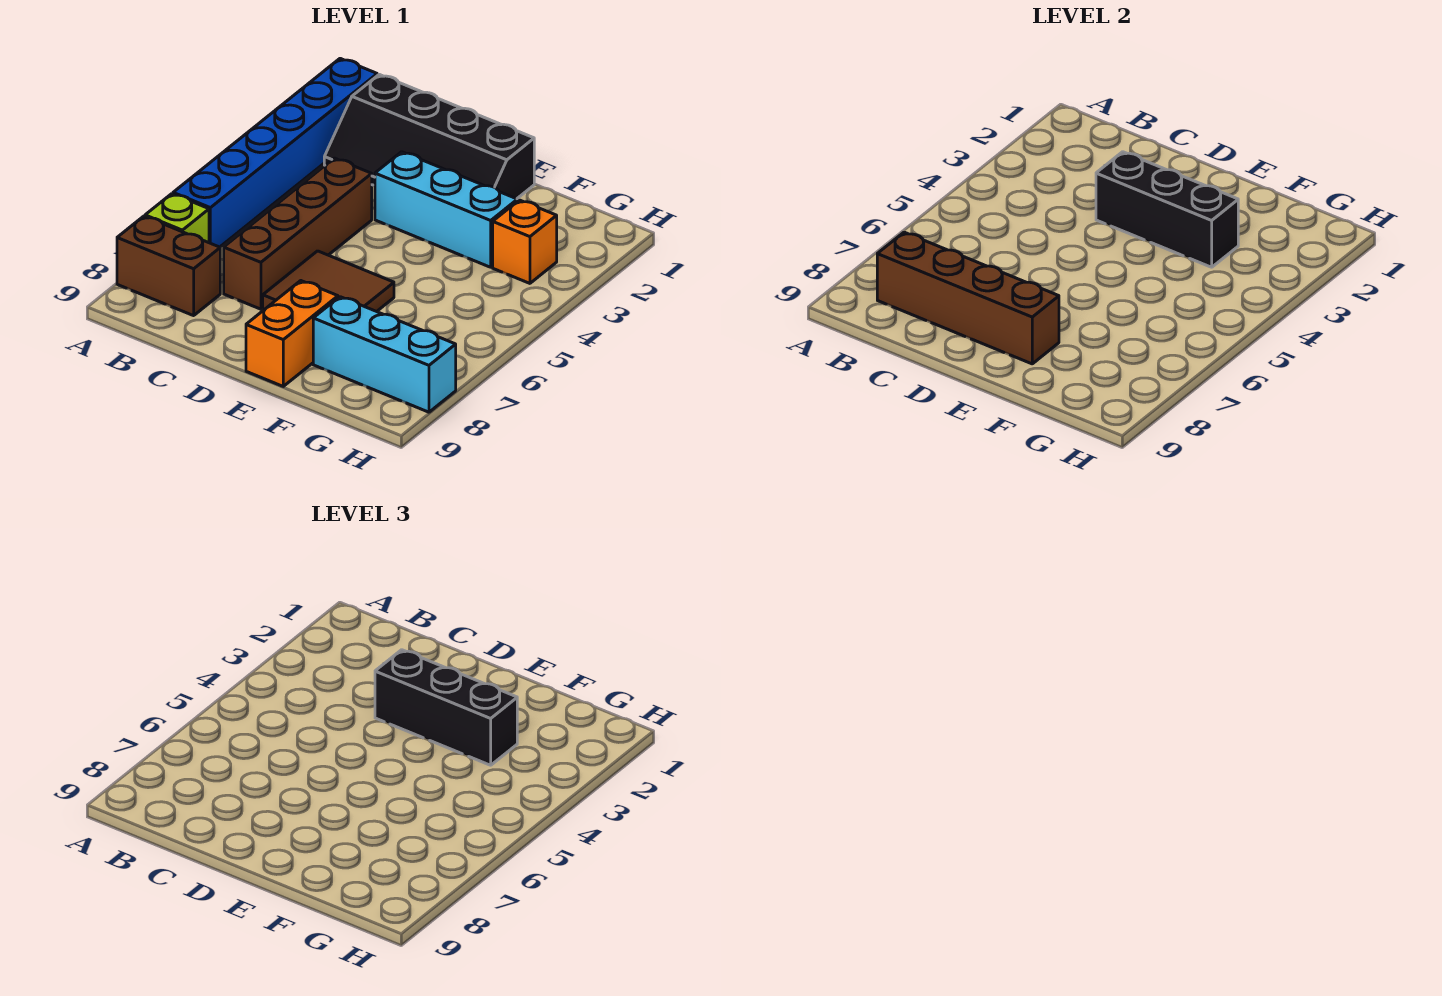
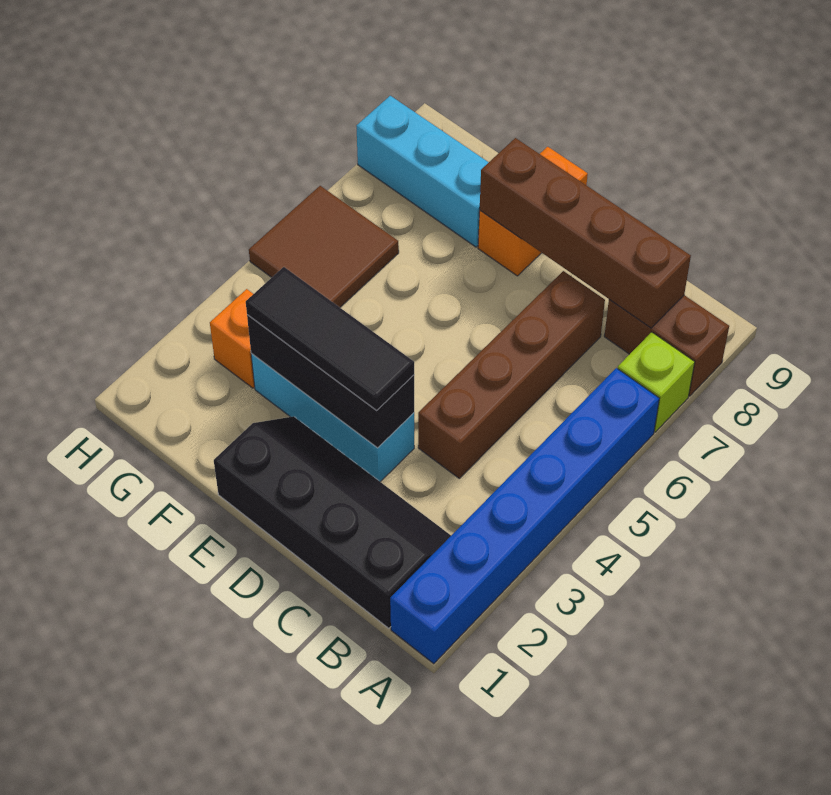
black brick D3:F3 level 3 -> black tile D3:F3 level 3
brown tile D6:E7 level 1 -> brown tile G5:H6 level 1

